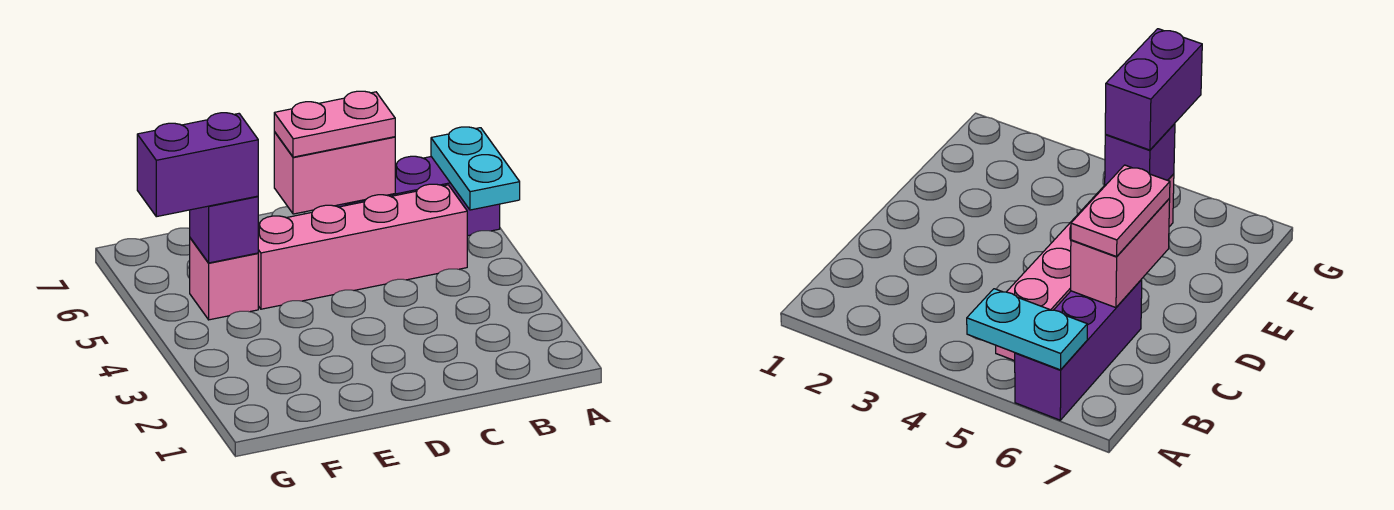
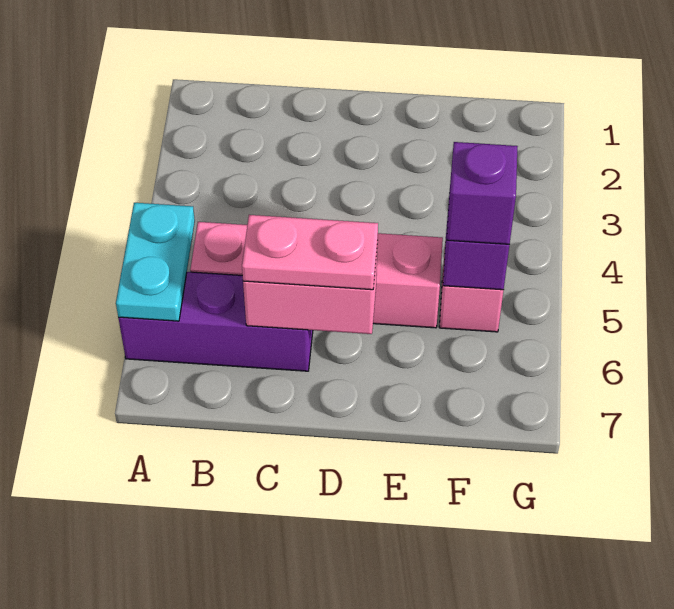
purple brick F5:G5 level 3 -> purple brick F5 level 3

